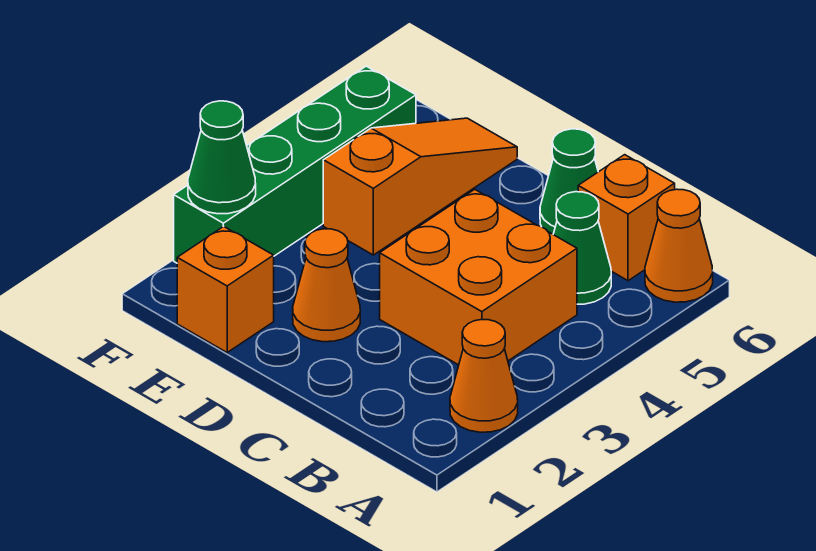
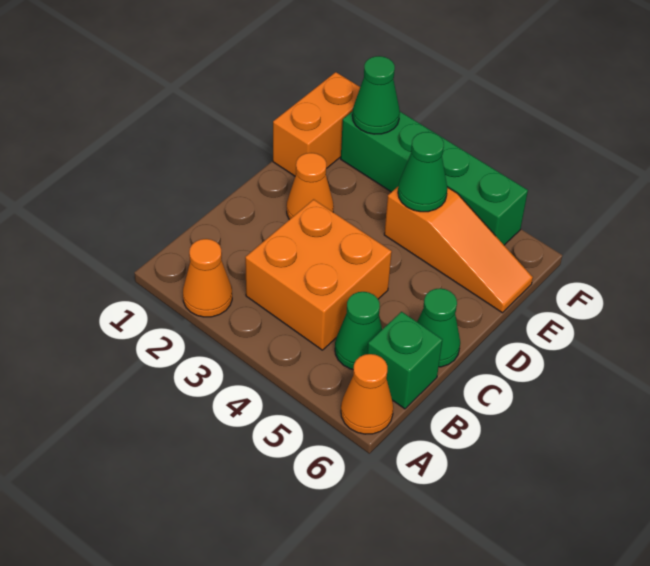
orange brick B6 level 1 -> green brick B6 level 1
orange brick E1 level 1 -> orange brick E1:F1 level 1
none -> green cone E4 level 2

